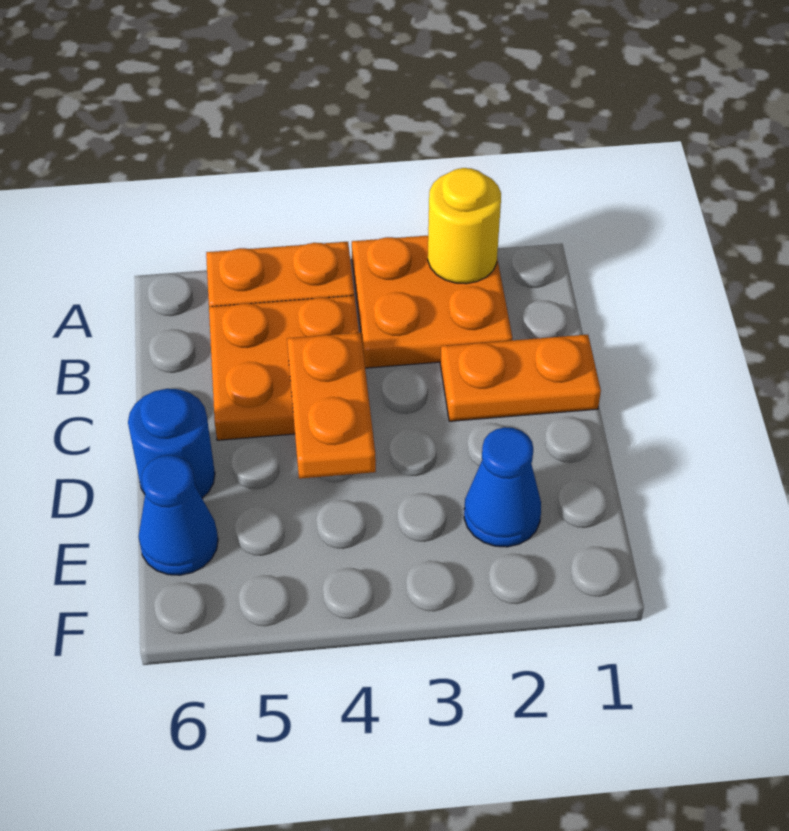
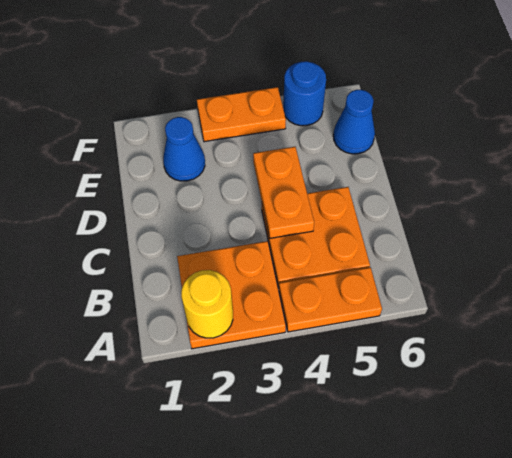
orange plate C1:C2 level 1 -> orange plate F3:F4 level 1
blue round brick D6 level 1 -> blue round brick F5 level 1

